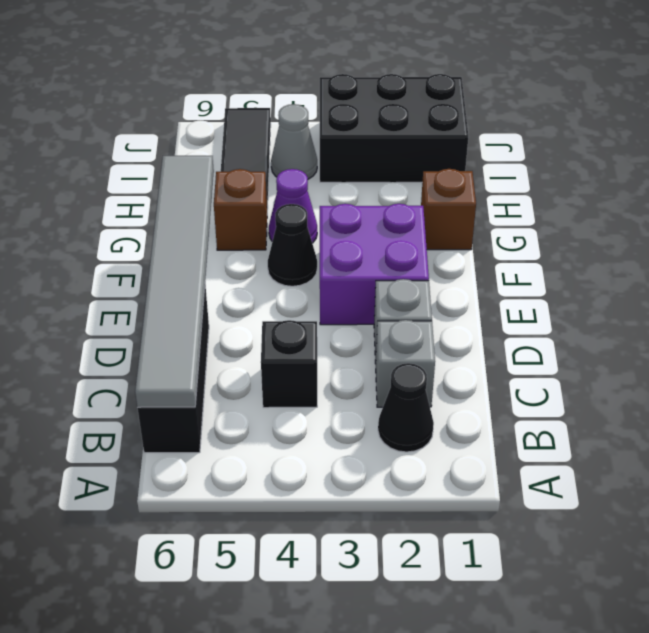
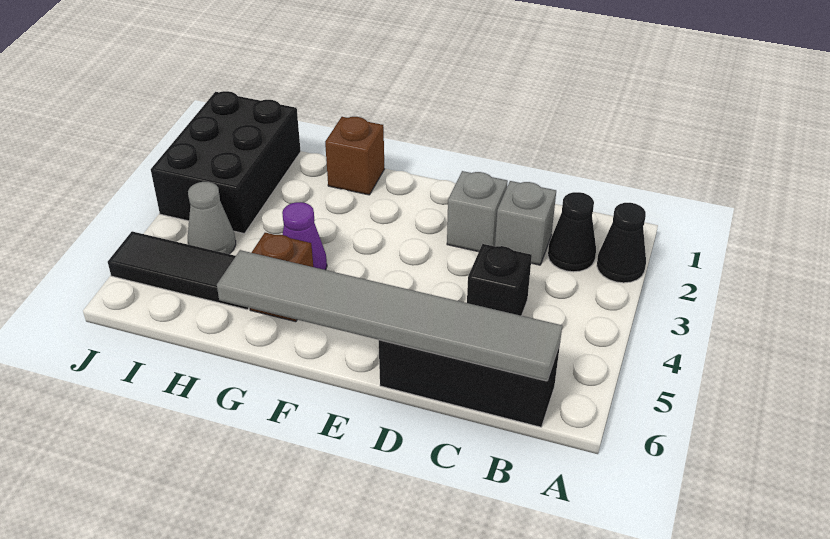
purple brick E2:F3 level 1 -> none
black cone F4 level 1 -> black cone A2 level 1

